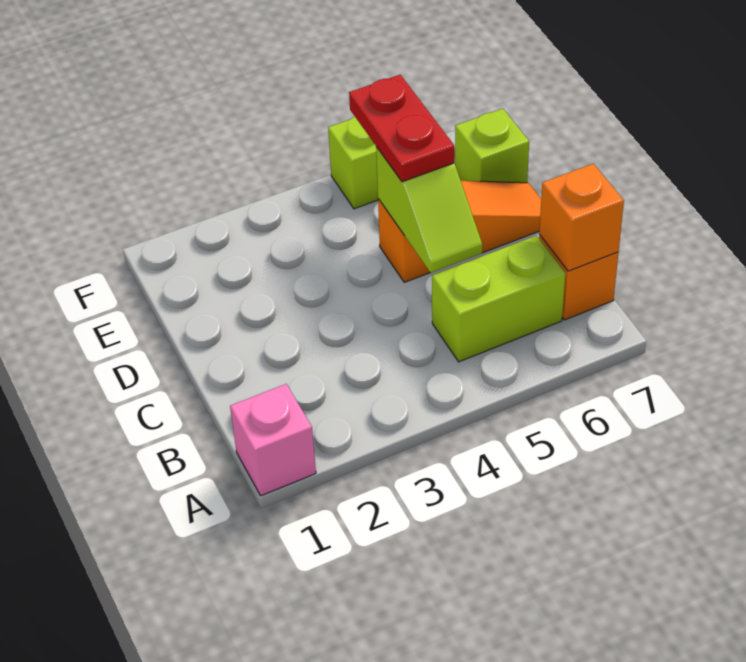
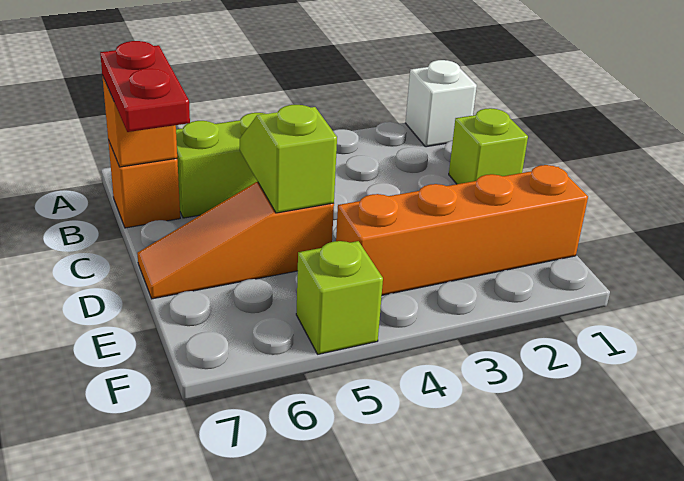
pink brick A1 level 1 -> white brick A1 level 1
red plate D5:E5 level 3 -> red plate B7:C7 level 3
none -> orange brick E1:E4 level 1
lime brick E7 level 1 -> lime brick C1 level 1

